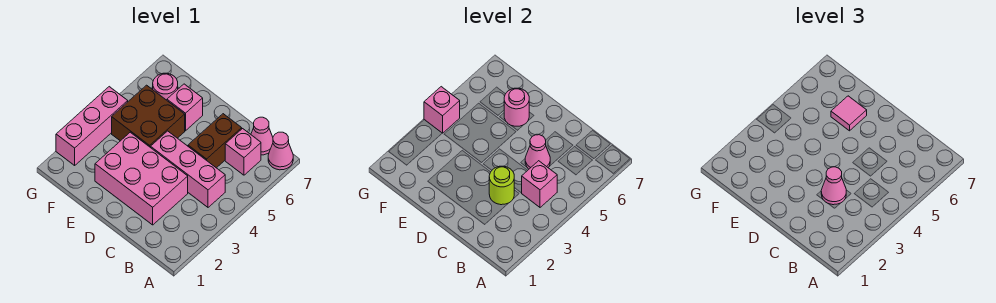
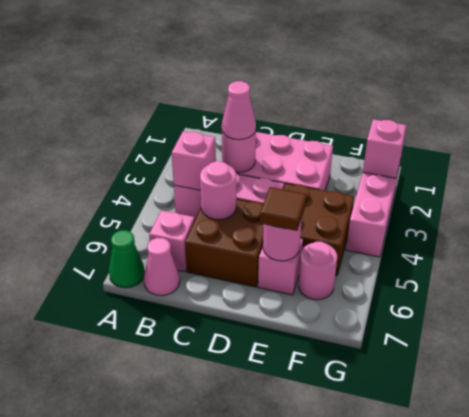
pink cone A7 level 1 -> green cone A7 level 1
lime round brick C3 level 2 -> pink round brick C3 level 2
brown brick C5:C6 level 1 -> brown brick C5:D6 level 1
pink cone C5 level 2 -> pink round brick C5 level 2
pink tile E6 level 3 -> brown tile E6 level 3
pink brick G4 level 2 -> pink brick G2 level 2

